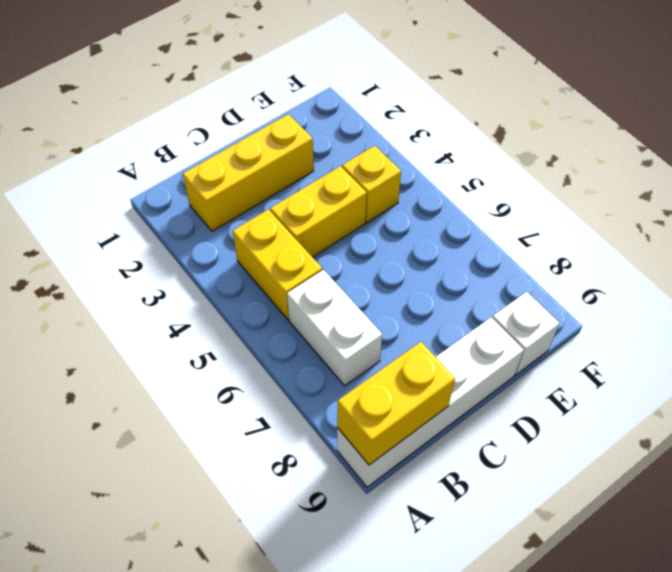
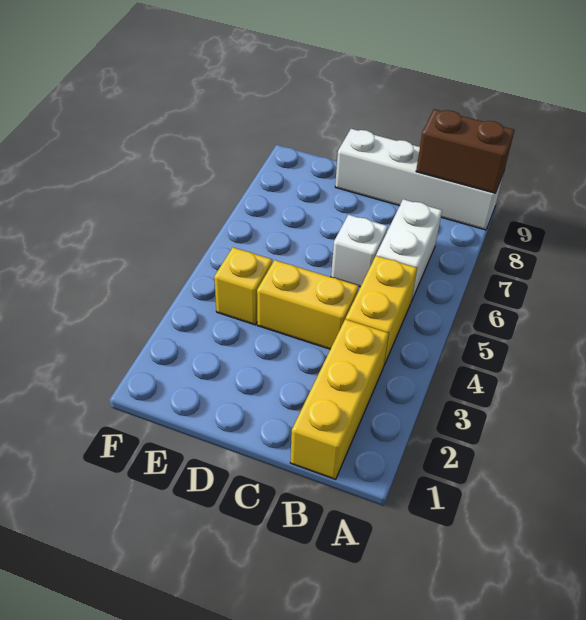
yellow brick A9:B9 level 2 -> brown brick A9:B9 level 2
yellow brick B2:D2 level 1 -> yellow brick B1:B3 level 1
white brick E9 level 1 -> white brick C6 level 1

